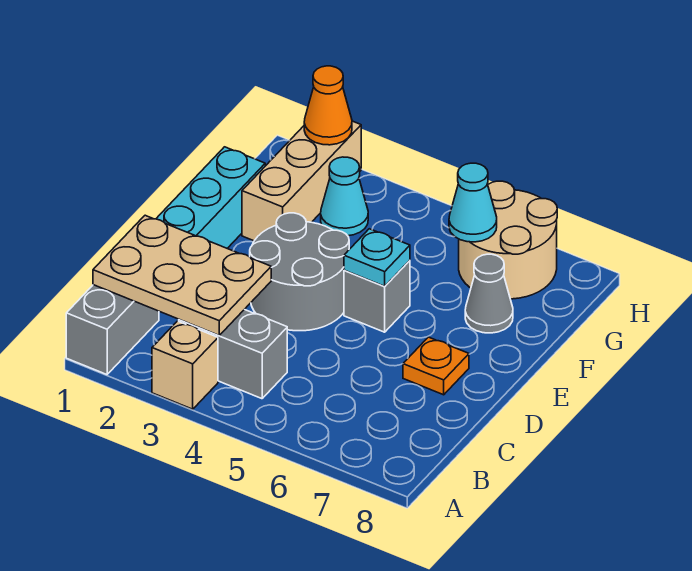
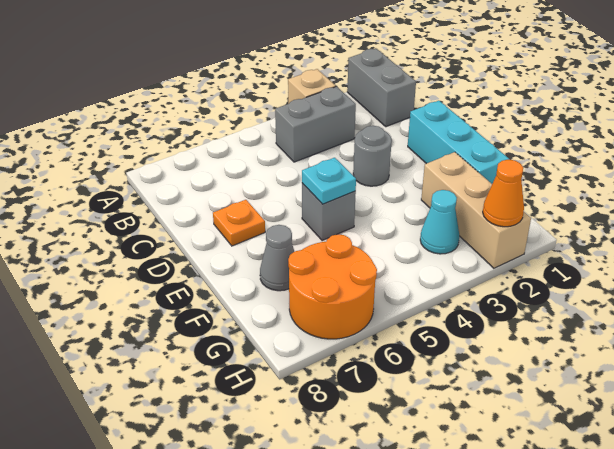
tan plate B1:C3 level 2 -> none
grey round brick D3:E4 level 1 -> grey round brick D3 level 1
tan round brick G6:H7 level 1 -> orange round brick G6:H7 level 1
cyan cone G6 level 2 -> none

